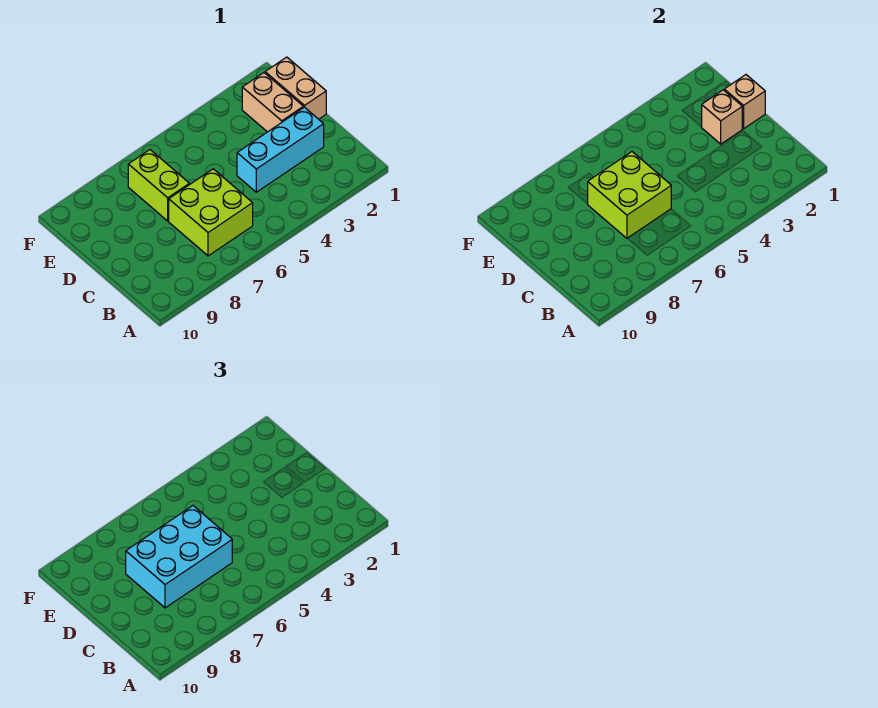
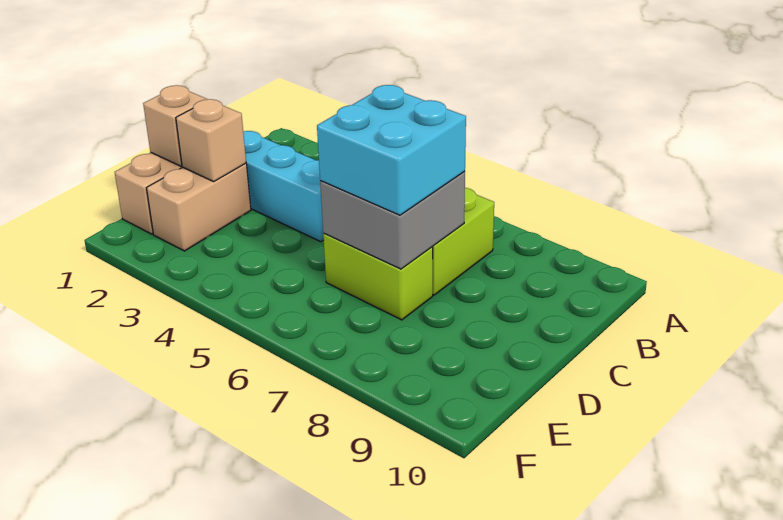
lime brick C6:D7 level 2 -> grey brick C6:D7 level 2
cyan brick C6:D8 level 3 -> cyan brick C6:D7 level 3
lime brick D7:E7 level 1 -> lime brick D6:D7 level 1

